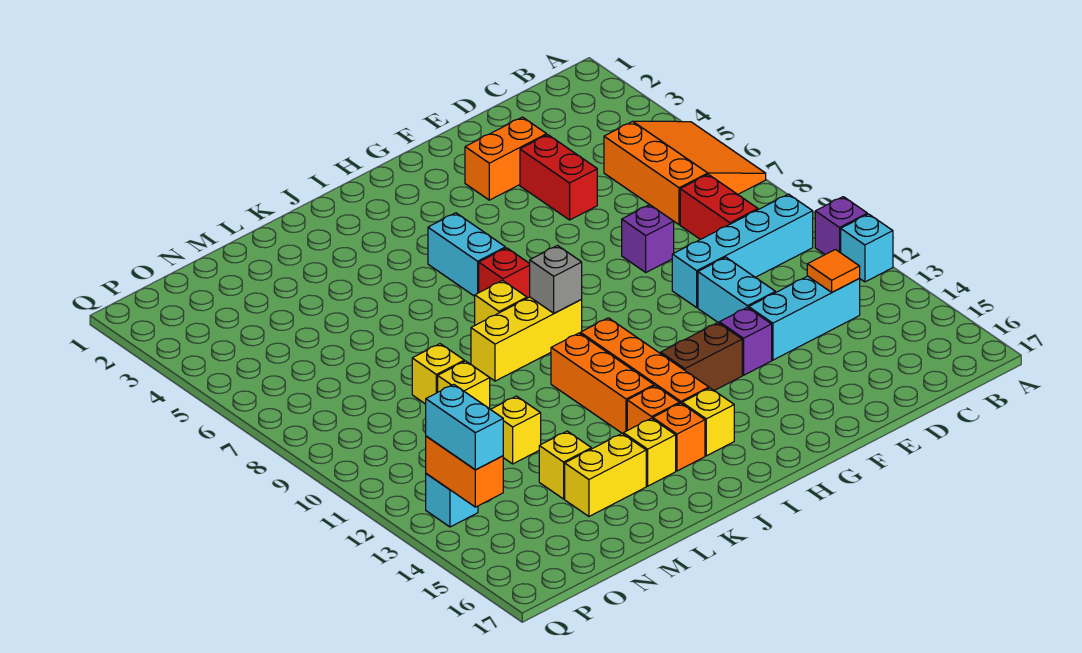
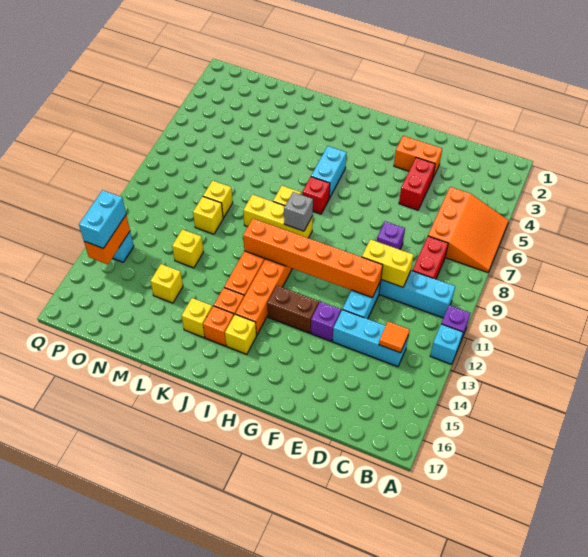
none -> orange brick E11:J11 level 2
yellow brick L15:M15 level 1 -> yellow brick D10:E10 level 2

